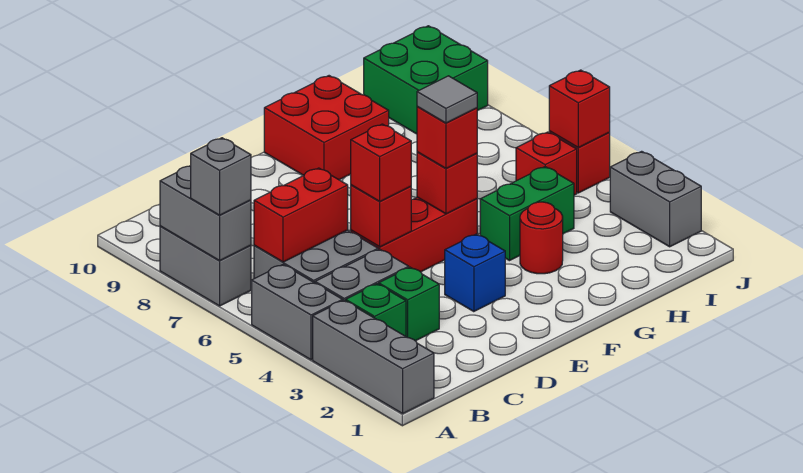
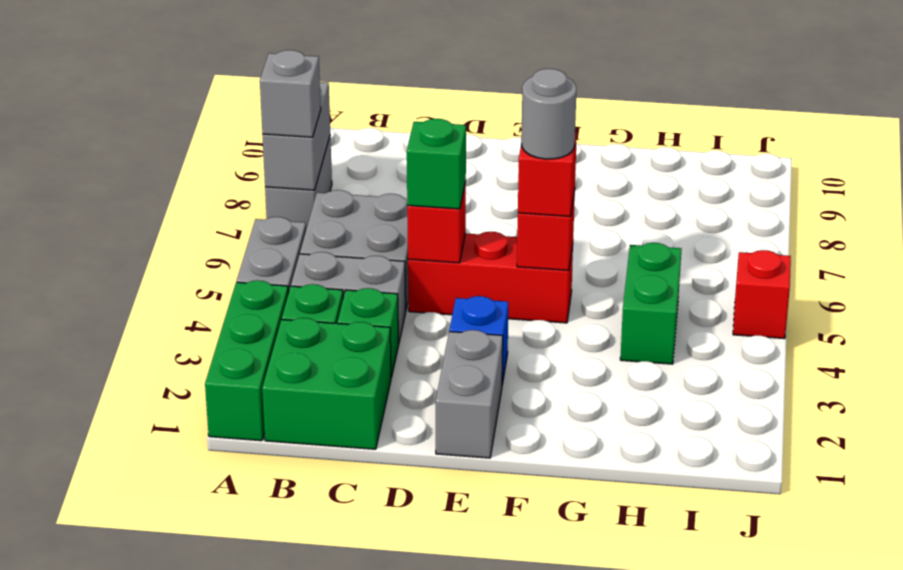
grey brick A1:A3 level 1 -> green brick A1:A3 level 1
red brick B6:C6 level 2 -> none
red brick D5 level 3 -> green brick D5 level 3
grey tile F5 level 4 -> grey round brick F5 level 4
red brick F9:G10 level 1 -> none
red round brick G3 level 1 -> none
green brick G4:H4 level 1 -> green brick H4:H5 level 1
red brick I5 level 1 -> none
green brick I9:J10 level 1 -> green brick B1:C2 level 1
grey brick J2:J3 level 1 -> grey brick E1:E2 level 1
red brick J5 level 2 -> none

